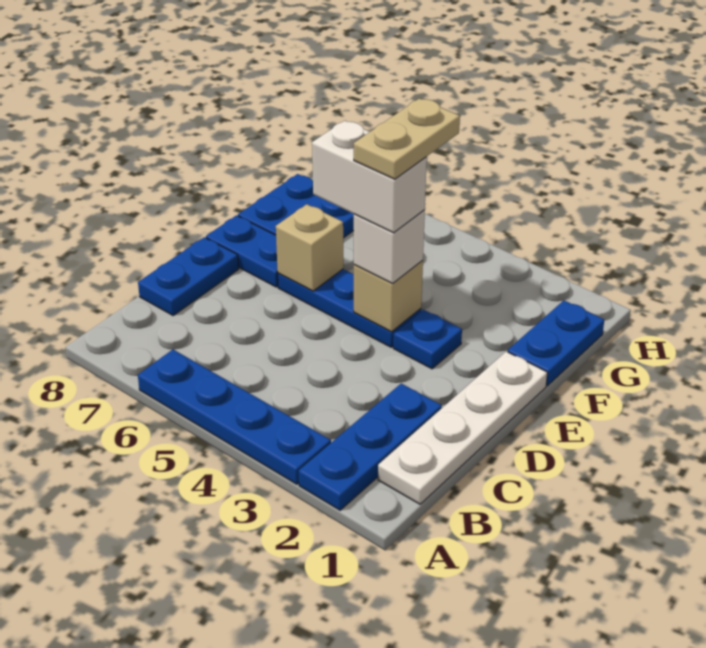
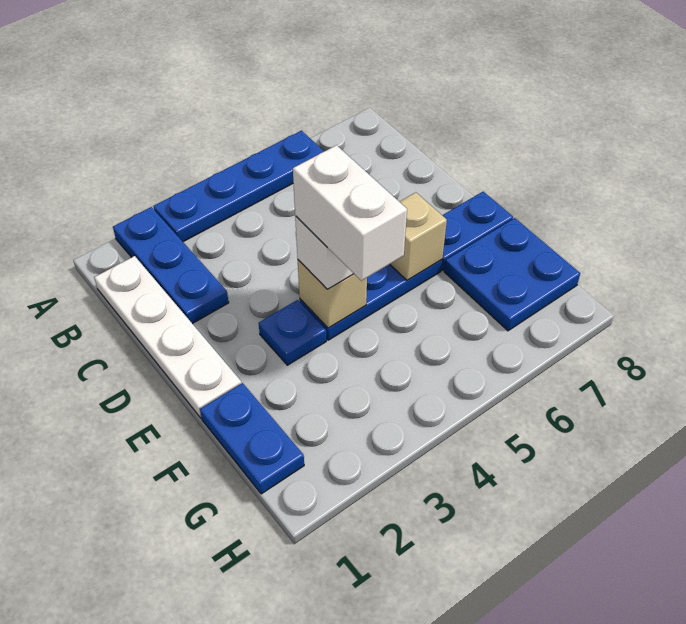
blue plate C8:D8 level 1 -> none
white brick E4:E5 level 4 -> white brick E4:F4 level 4
tan plate E4:F4 level 5 -> none

